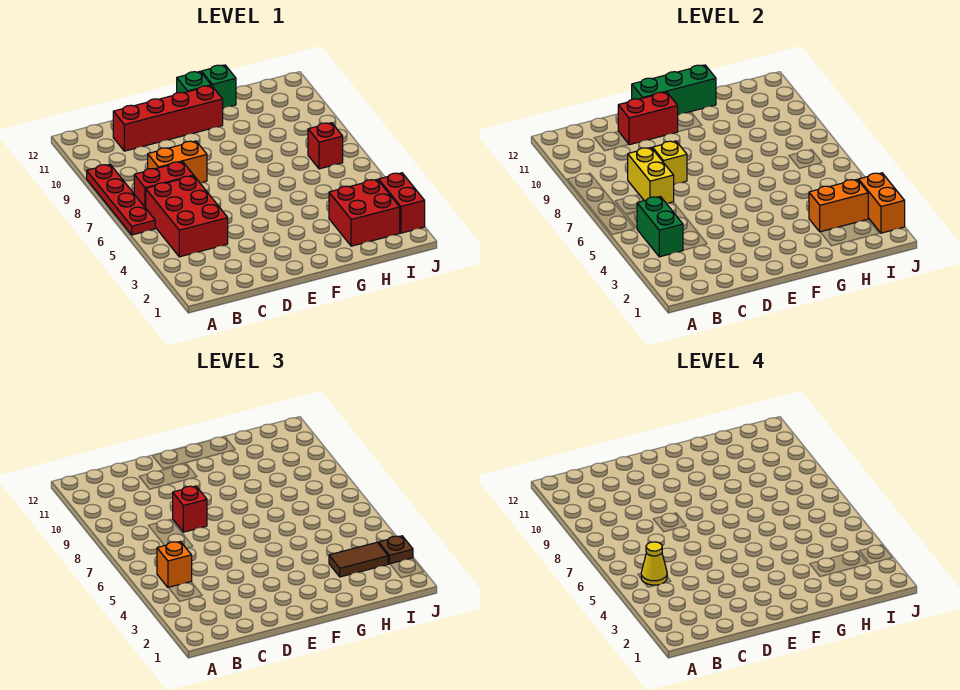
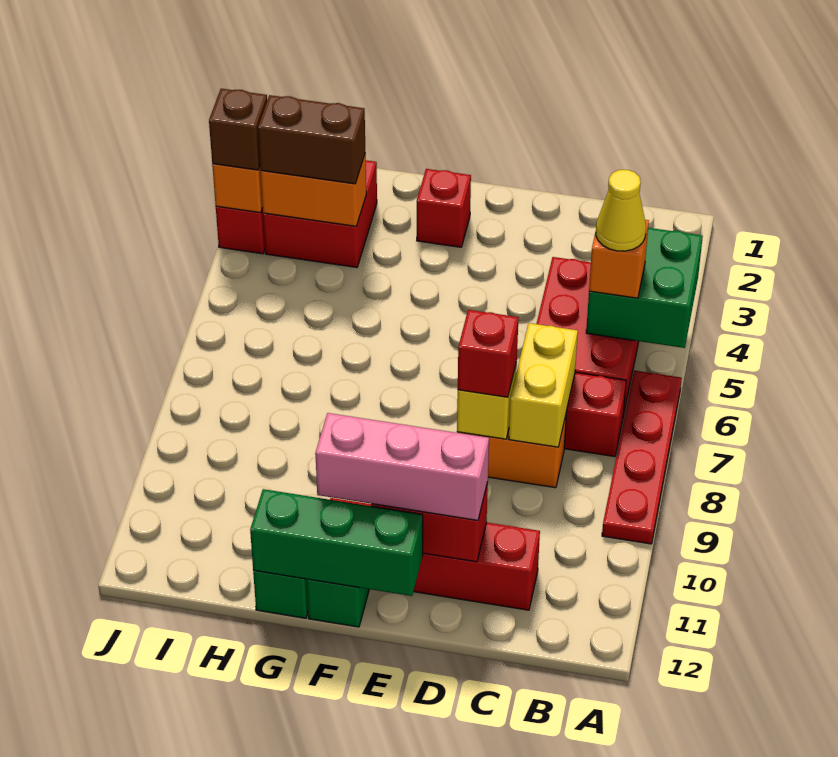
green brick B4:B5 level 2 -> green brick A4:B5 level 2
none -> pink brick D11:F11 level 3
brown tile H3:I3 level 3 -> brown brick H3:I3 level 3
red brick I7 level 1 -> red brick F2 level 1
brown plate J3 level 3 -> brown brick J3 level 3

